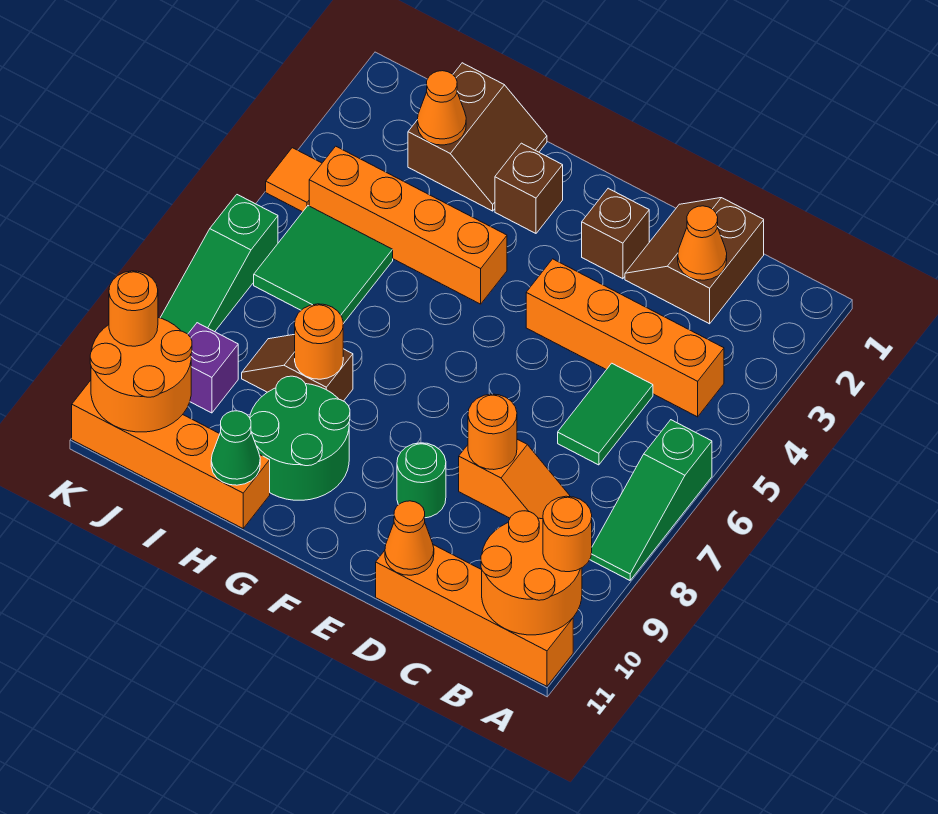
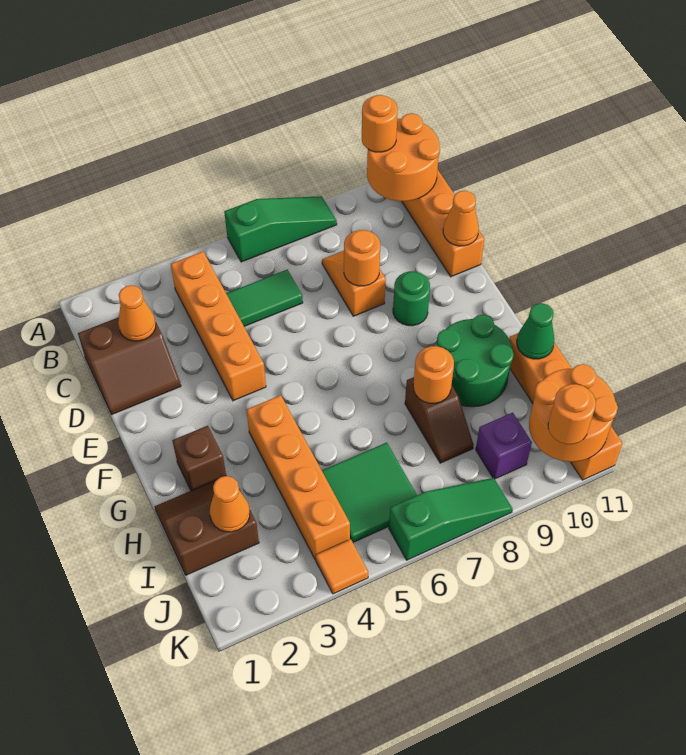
brown brick E2 level 1 -> none

